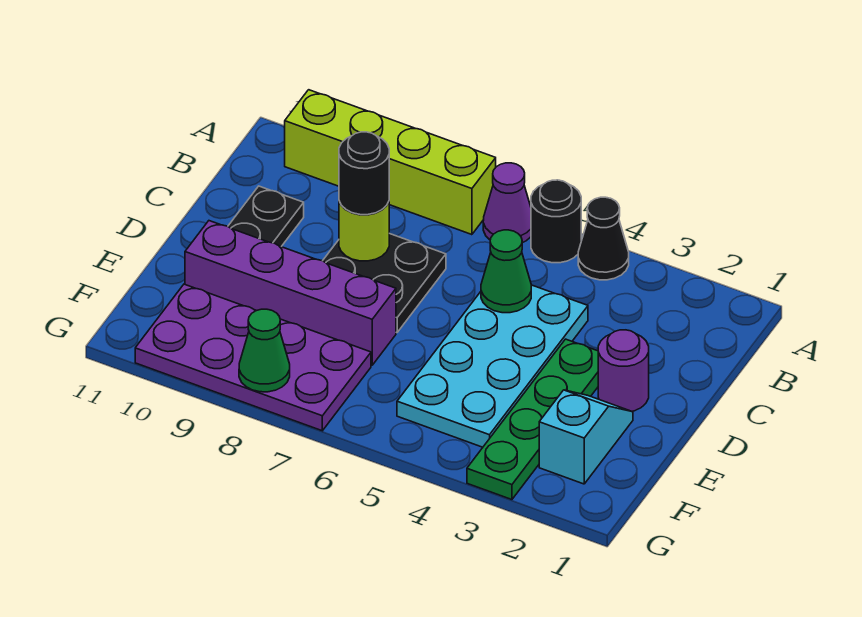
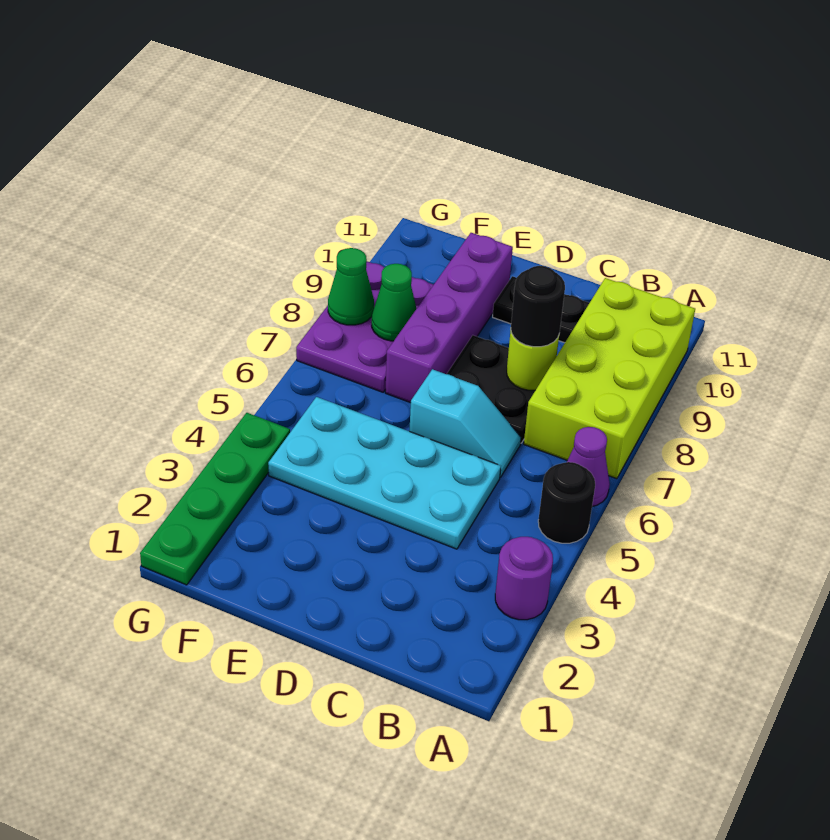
black cone A4 level 1 -> none
lime brick A7:A10 level 1 -> lime brick A7:B10 level 1
green cone C5 level 2 -> green cone F8 level 2
purple round brick D2 level 1 -> purple round brick A3 level 1
green plate D3:G3 level 1 -> green plate G1:G4 level 1
cyan slope E2:F2 level 1 top F -> cyan slope C6:D6 level 1 top D
purple plate F7:G10 level 1 -> purple plate F7:G9 level 1

